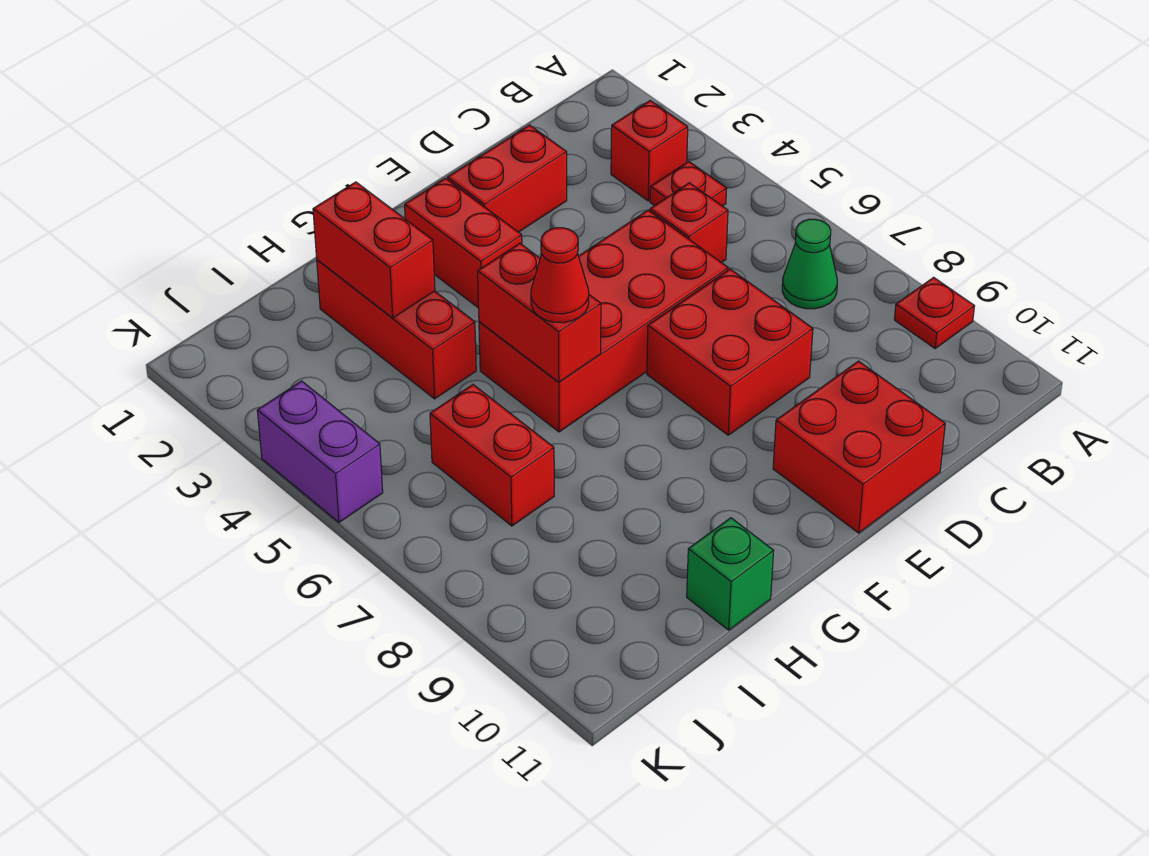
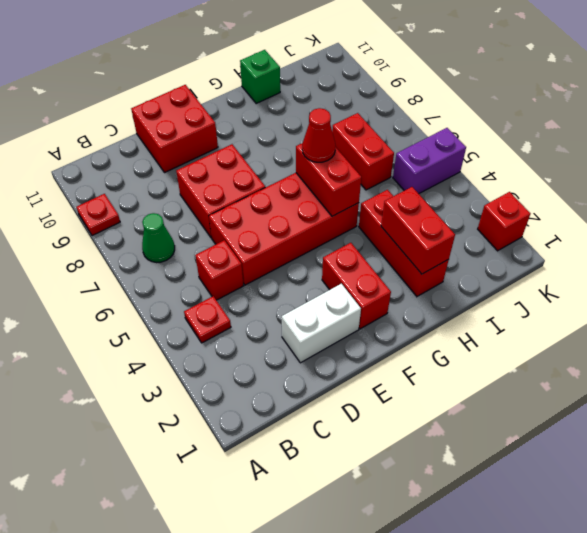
red brick B3 level 1 -> red brick K2 level 1
red brick D2:E2 level 1 -> white brick D2:E2 level 1
purple brick K4:K5 level 1 -> purple brick J5:K5 level 1

